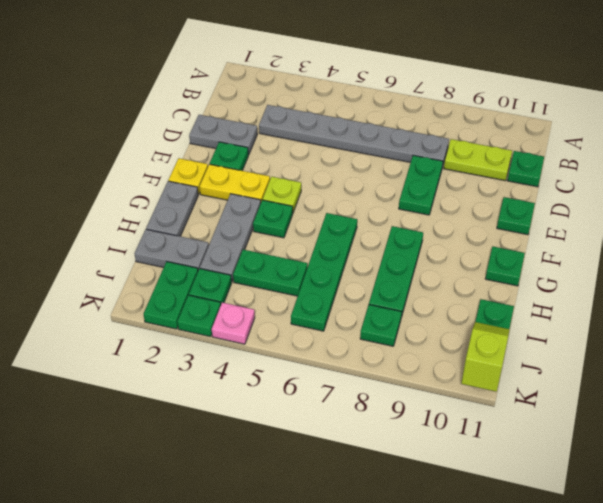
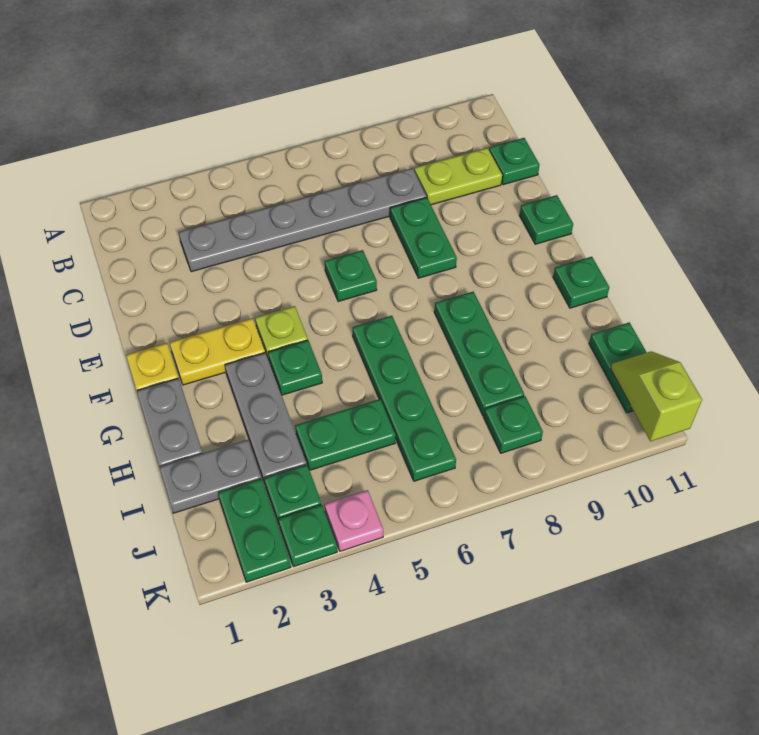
grey plate D1:D2 level 1 -> none
green plate E2 level 1 -> green plate E6 level 1

